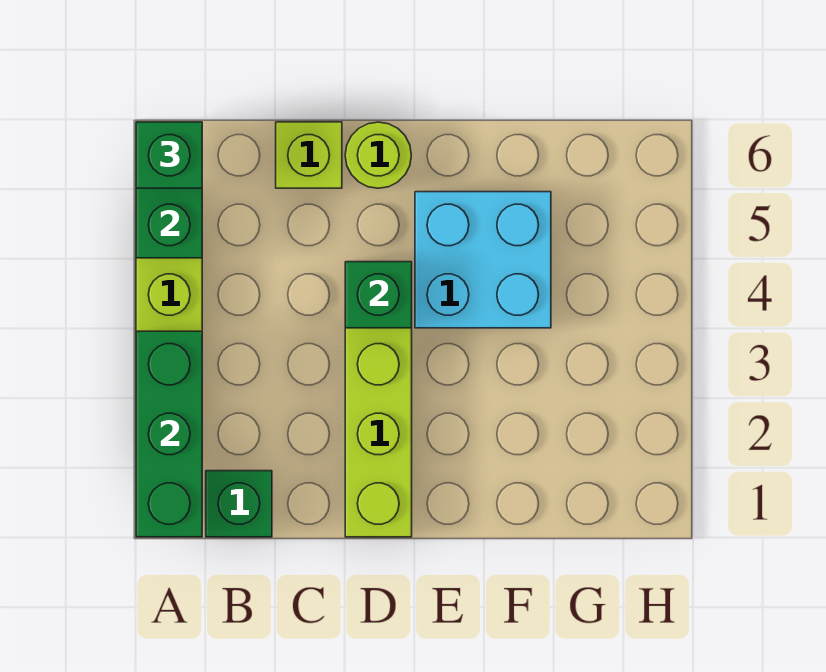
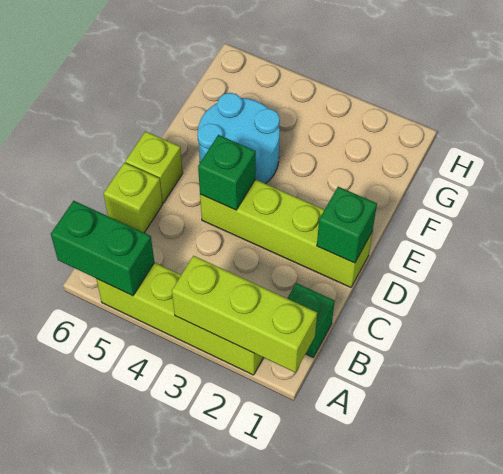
green brick A1:A3 level 2 -> lime brick A1:A3 level 2
green brick A6 level 3 -> green brick D1 level 2
lime round brick D6 level 1 -> lime brick D6 level 1
cyan brick E4:F5 level 1 -> cyan round brick E4:F5 level 1

